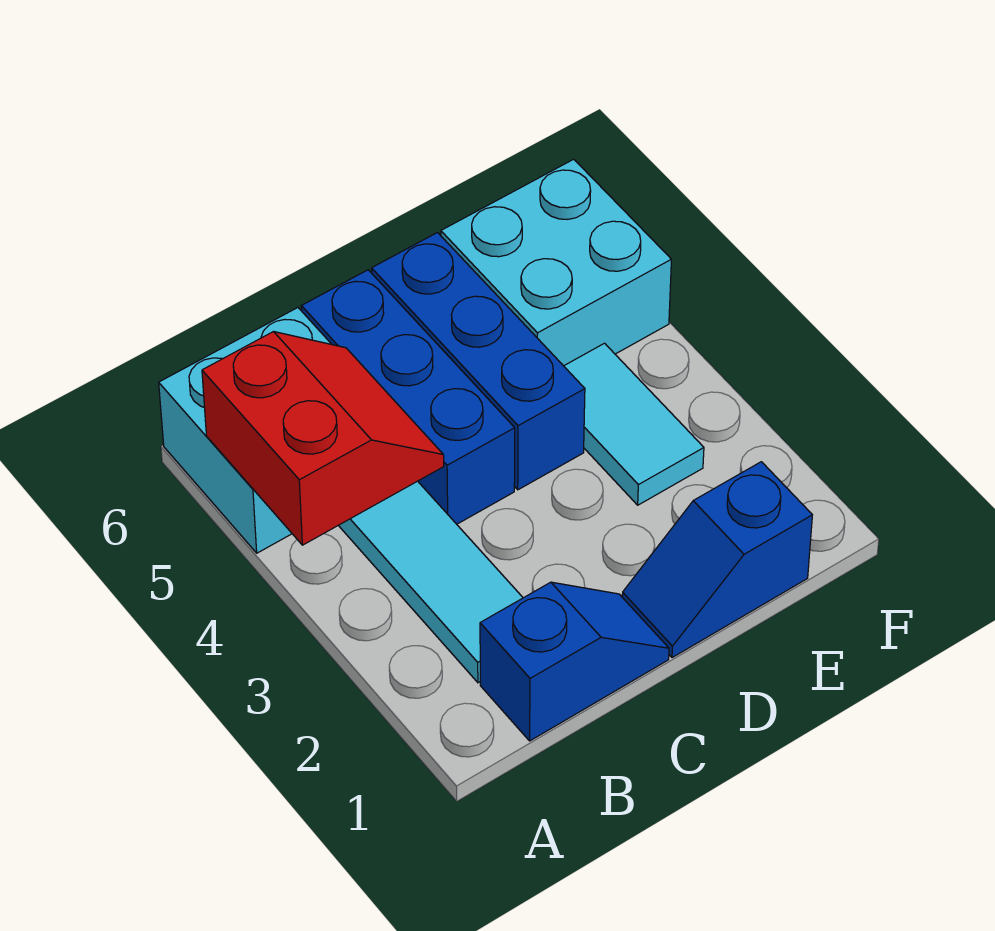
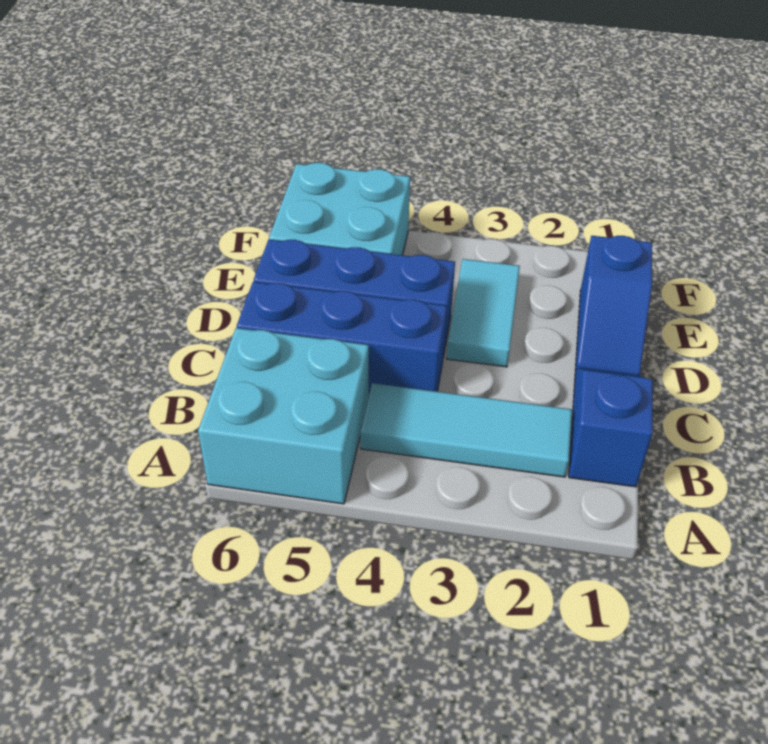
red slope A4:B5 level 2 top A -> none
cyan tile E3:E4 level 1 -> cyan tile D3:E3 level 1

